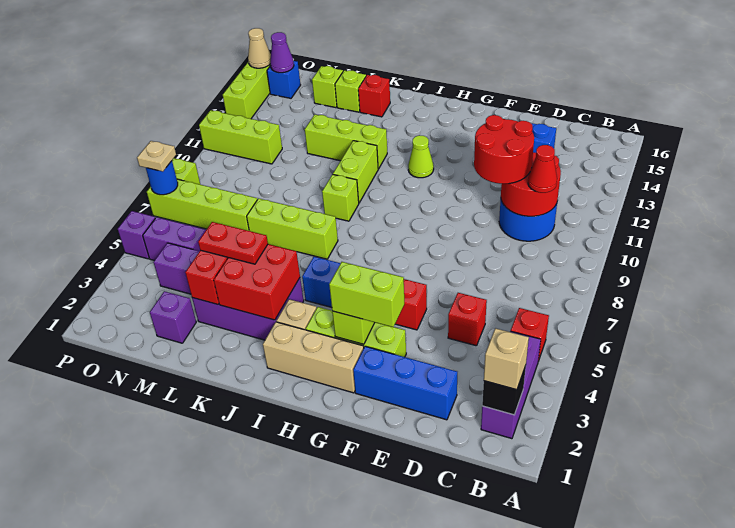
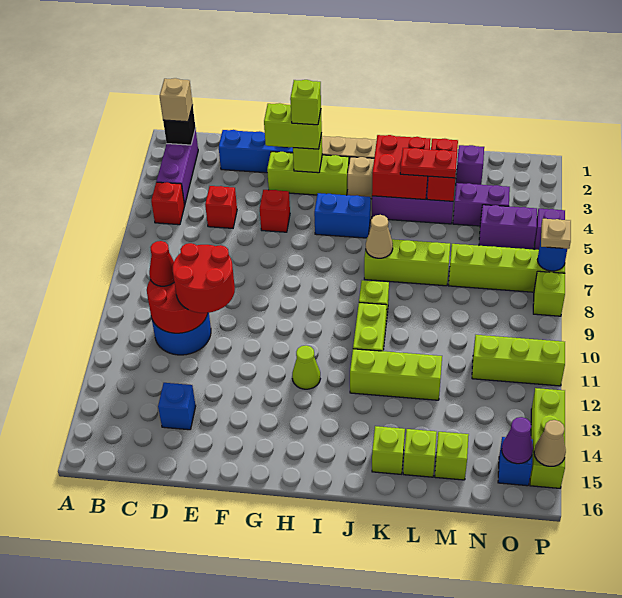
none -> lime brick G3 level 4
none -> tan cone J7 level 2
red brick K15 level 1 -> lime brick K15 level 1

